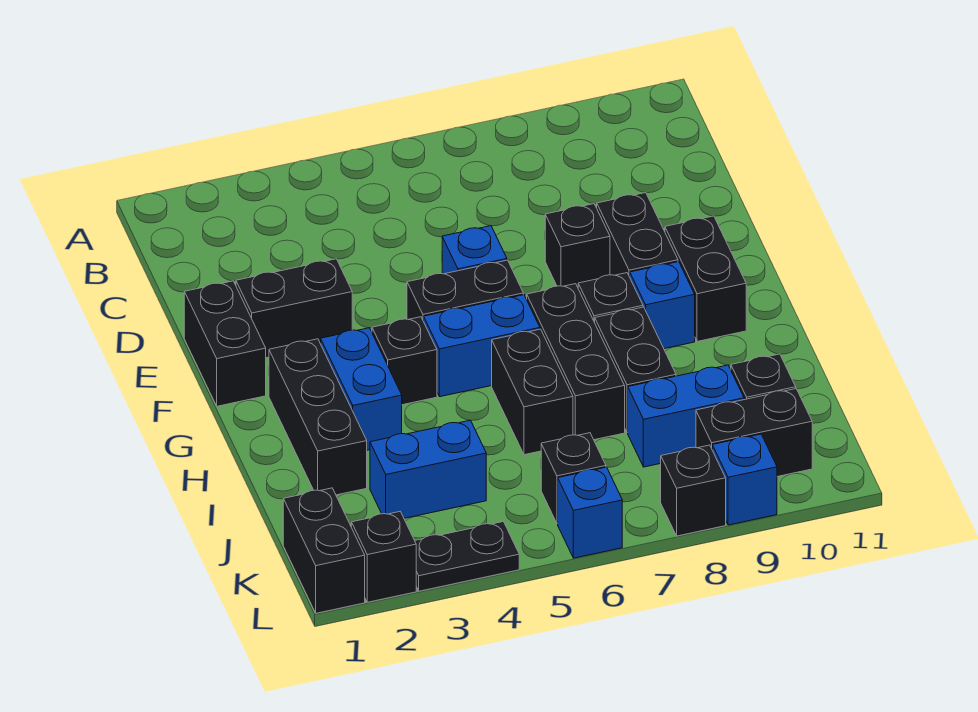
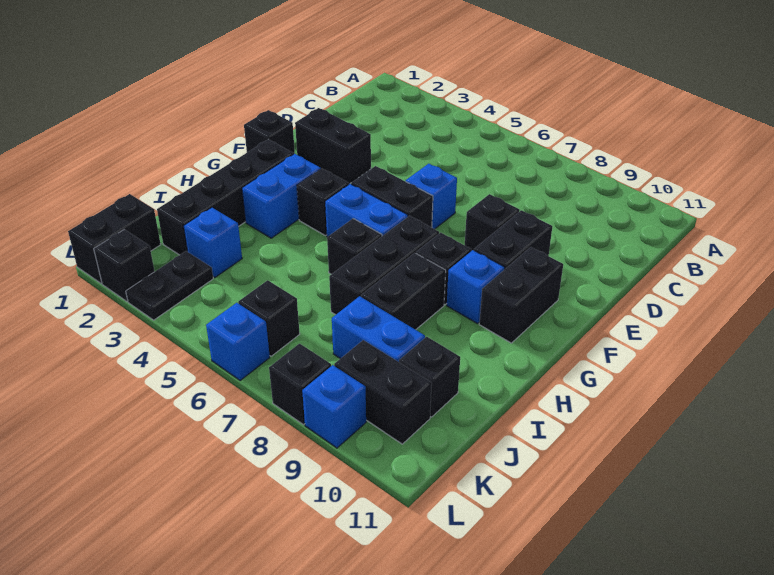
black brick E1:F1 level 1 -> black brick F1 level 1
black brick G2:I2 level 1 -> black brick G2:J2 level 1
black brick H6:I6 level 1 -> black brick H6 level 1
blue brick J3:J4 level 1 -> blue brick J3 level 1
black plate L3:L4 level 1 -> black plate K3:L3 level 1

